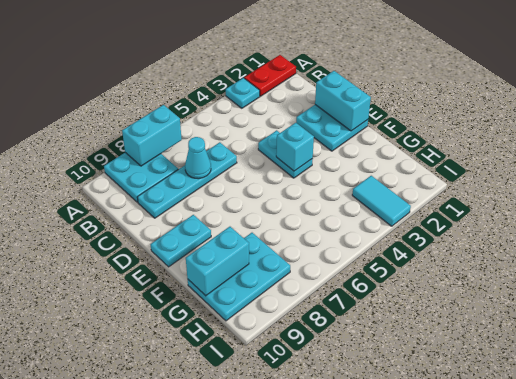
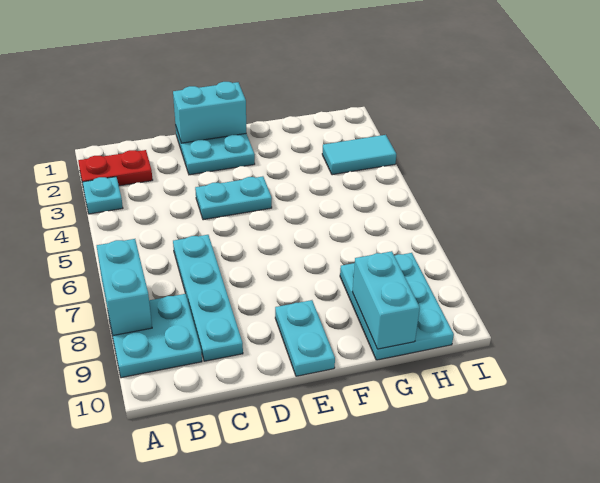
red plate A1:A2 level 1 -> red plate A2:B2 level 1
cyan cone C7 level 2 -> none
cyan brick E4 level 2 -> none

